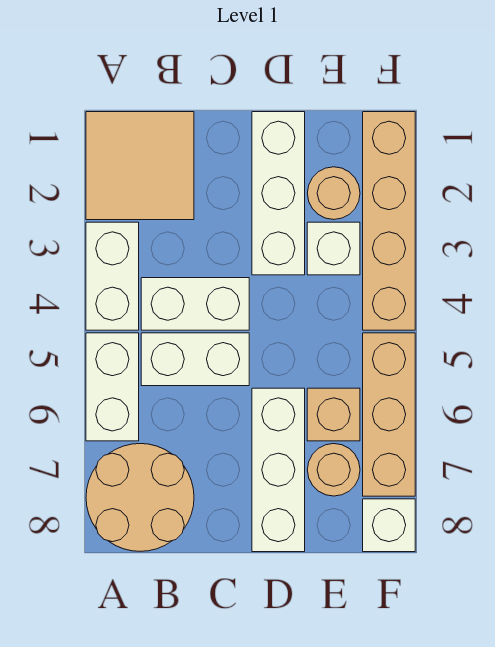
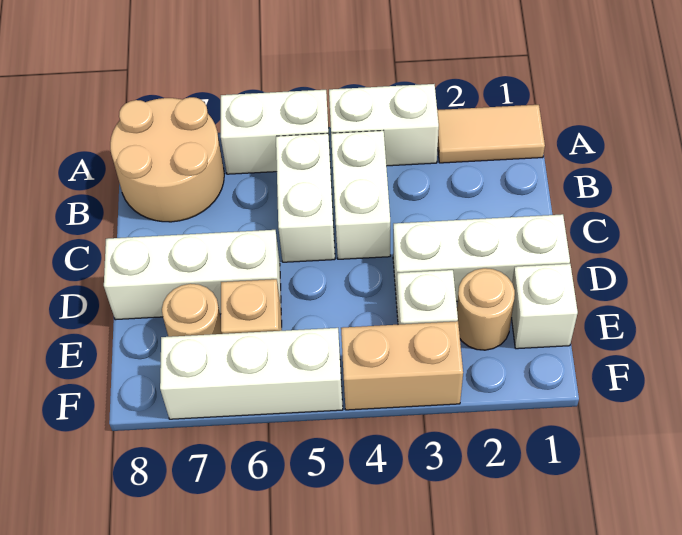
tan tile A1:B2 level 1 -> tan tile A1:A2 level 1
tan brick F1:F4 level 1 -> tan brick F3:F4 level 1
tan brick F5:F7 level 1 -> white brick F5:F7 level 1
white brick F8 level 1 -> white brick E1 level 1

